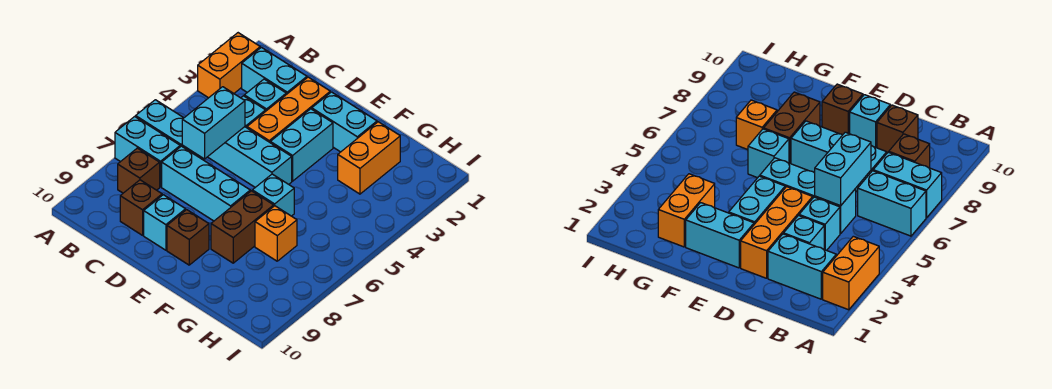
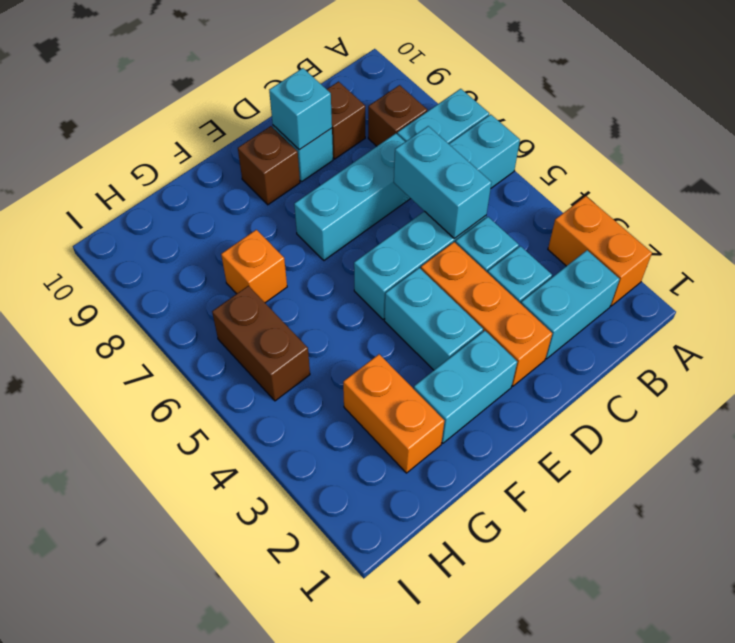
cyan brick F6 level 1 -> cyan brick D9 level 2
brown brick F7:F8 level 1 -> brown brick H5:H6 level 1

